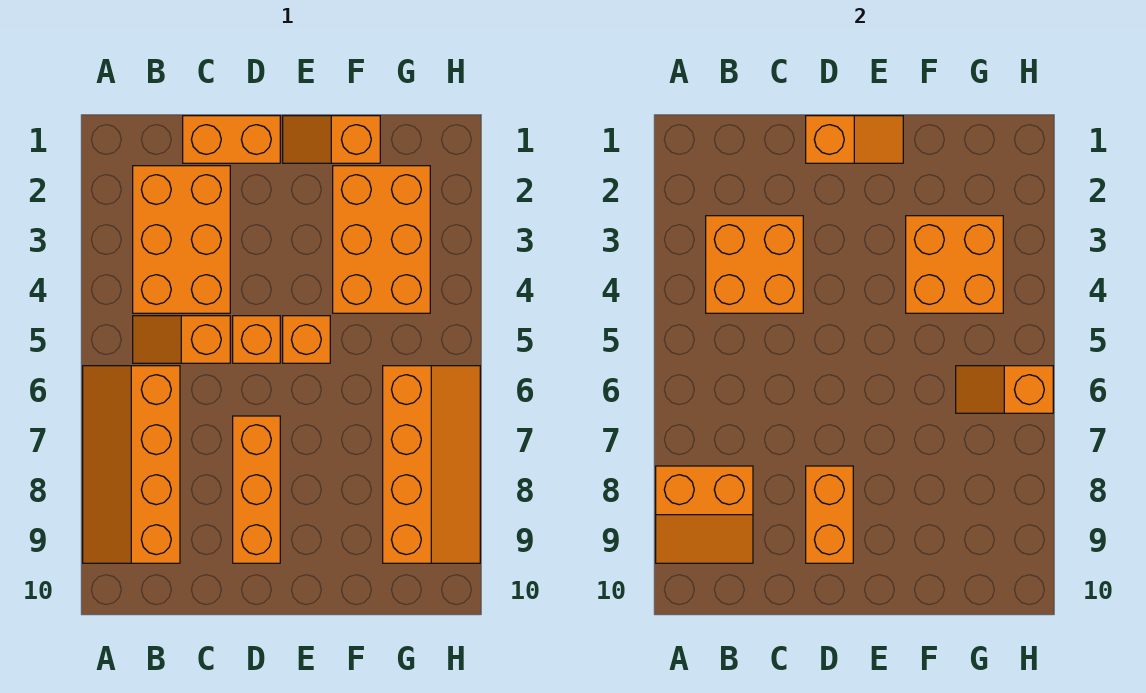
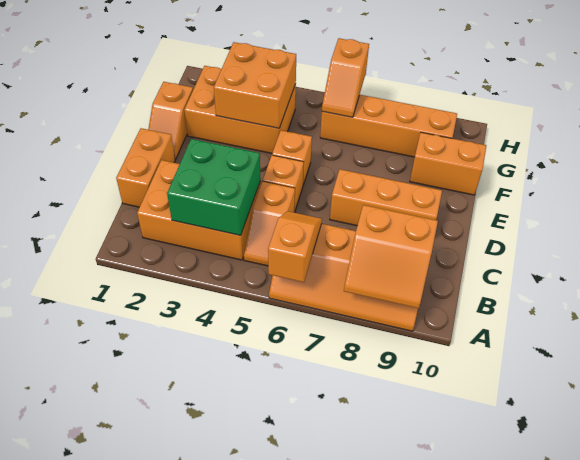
orange slope A8:B9 level 2 top 8 -> orange slope A8:B9 level 2 top B
orange brick B3:C4 level 2 -> green brick B3:C4 level 2
orange slope D1:E1 level 2 top D -> orange slope A6:B6 level 2 top A
orange brick D8:D9 level 2 -> orange brick F9:F10 level 1

